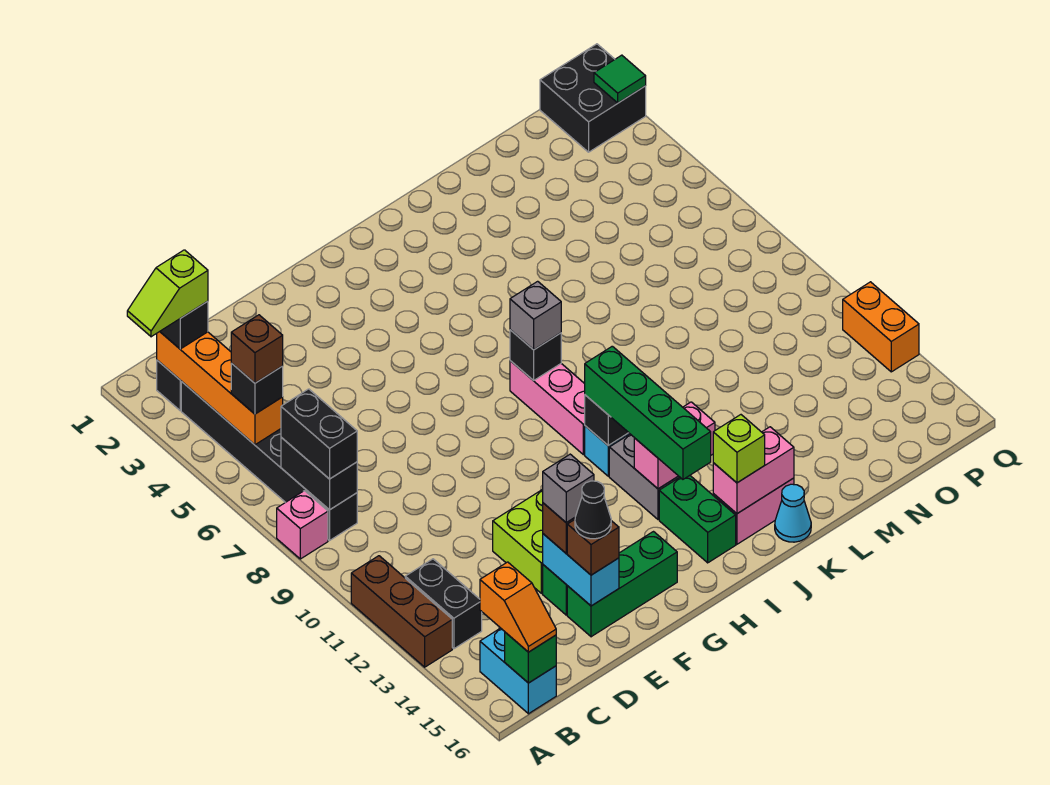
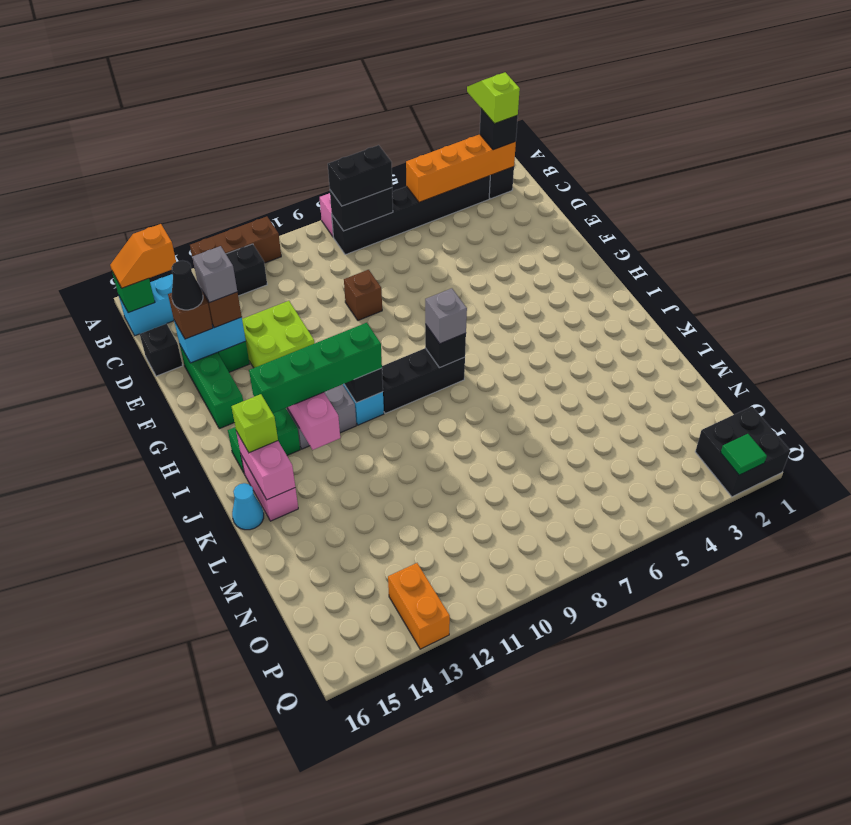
black brick B5 level 3 -> black brick D16 level 1
brown brick B5 level 4 -> brown brick E9 level 1
pink brick I8:I10 level 1 -> black brick I8:I10 level 1
orange brick Q12:Q13 level 1 -> orange brick P13:Q13 level 1

